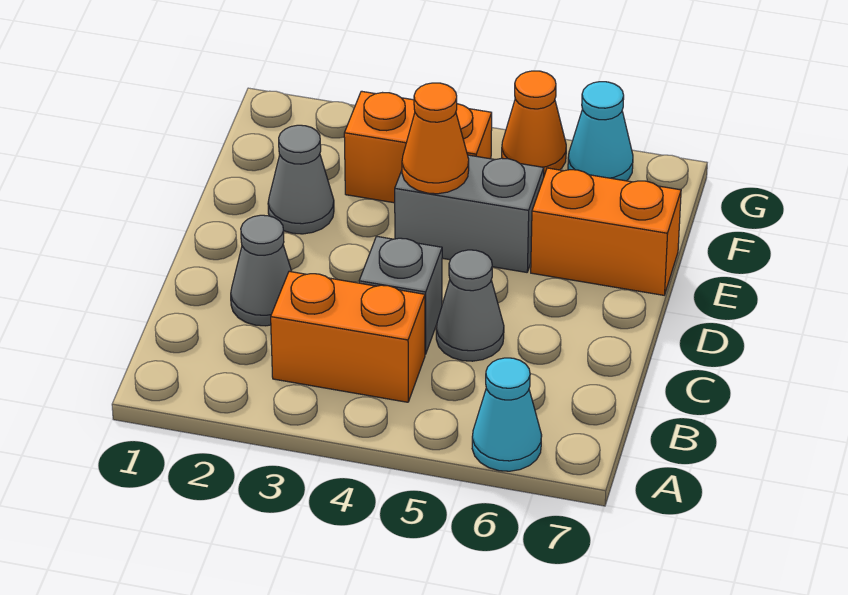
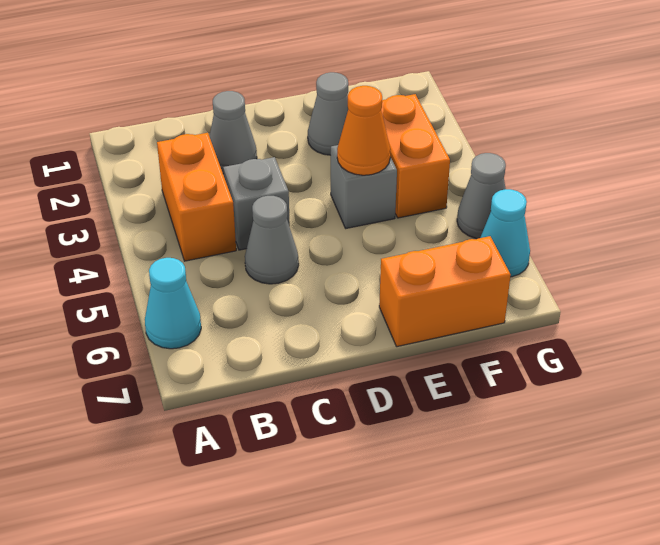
grey brick E4:E5 level 1 -> grey brick E4 level 1
orange brick E6:E7 level 1 -> orange brick E7:F7 level 1
orange cone G5 level 1 -> grey cone G5 level 1

